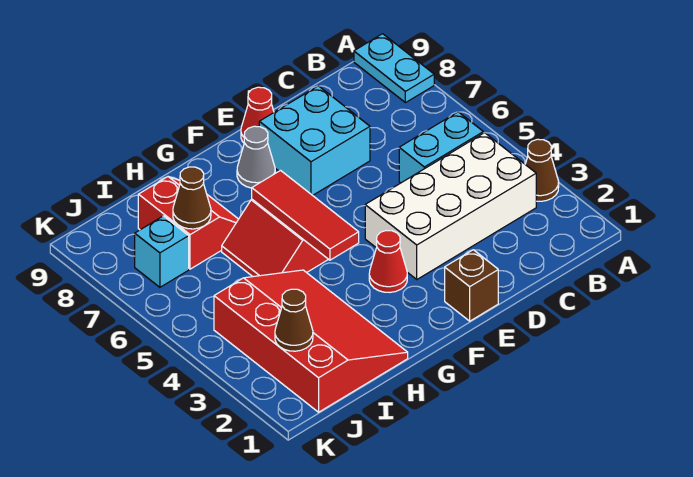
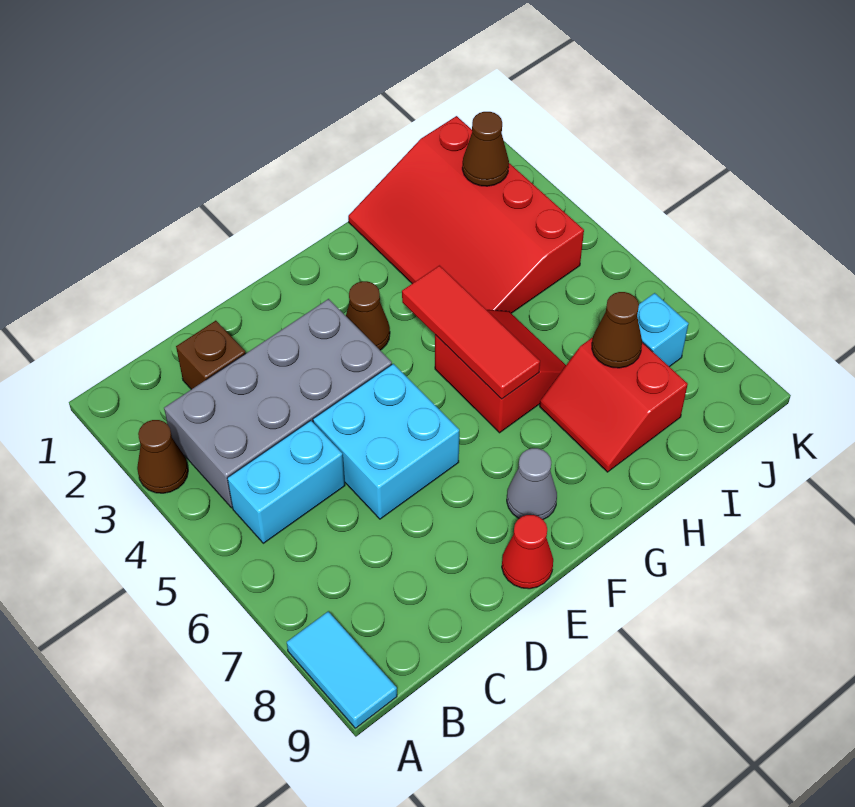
cyan plate A8:A9 level 1 -> cyan tile A8:A9 level 1
white brick B3:E4 level 1 -> grey brick B3:E4 level 1
cyan brick D7:E8 level 1 -> cyan brick D5:E6 level 1
brown brick E1 level 1 -> brown brick C2 level 1
red cone F3 level 1 -> brown cone F3 level 1

